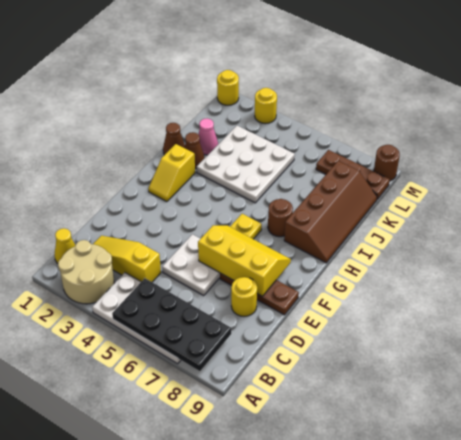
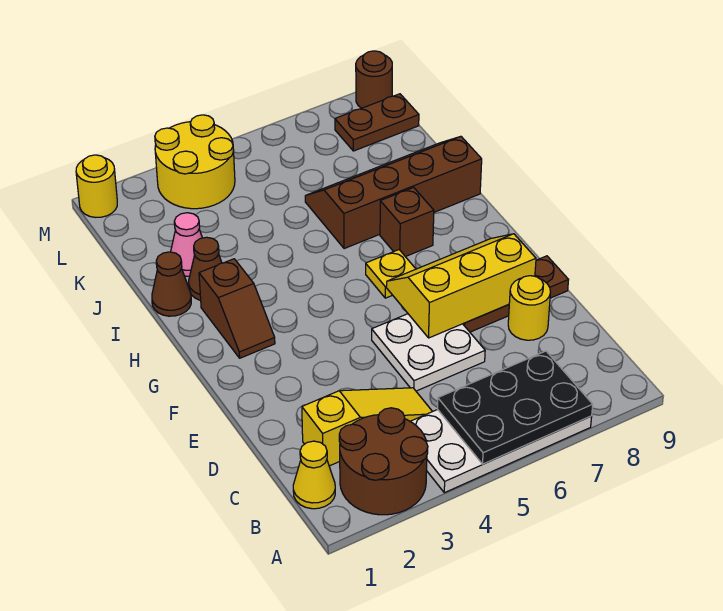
tan round brick A2:B3 level 1 -> brown round brick A2:B3 level 1
black plate A5:B8 level 2 -> black plate A5:B7 level 2
yellow slope C2:C4 level 1 top 4 -> yellow slope C2:C4 level 1 top 2
yellow slope G2:H2 level 1 top H -> brown slope G2:H2 level 1 top H
brown round brick H7 level 1 -> brown brick H7 level 1
brown slope H8:K9 level 1 top 8 -> brown slope I6:J9 level 1 top I
white plate I3:K5 level 1 -> none
brown plate L7:L9 level 1 -> brown plate L8:L9 level 1
yellow round brick M3 level 1 -> yellow round brick L3:M4 level 1

